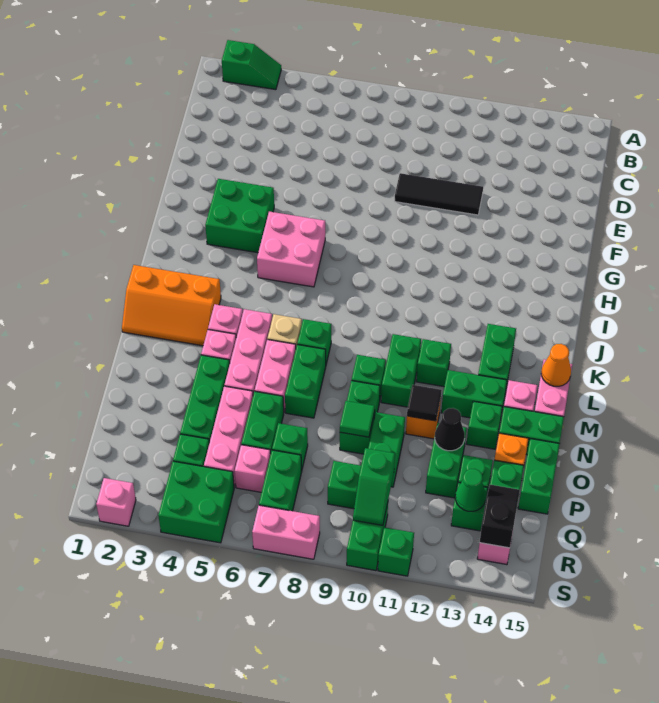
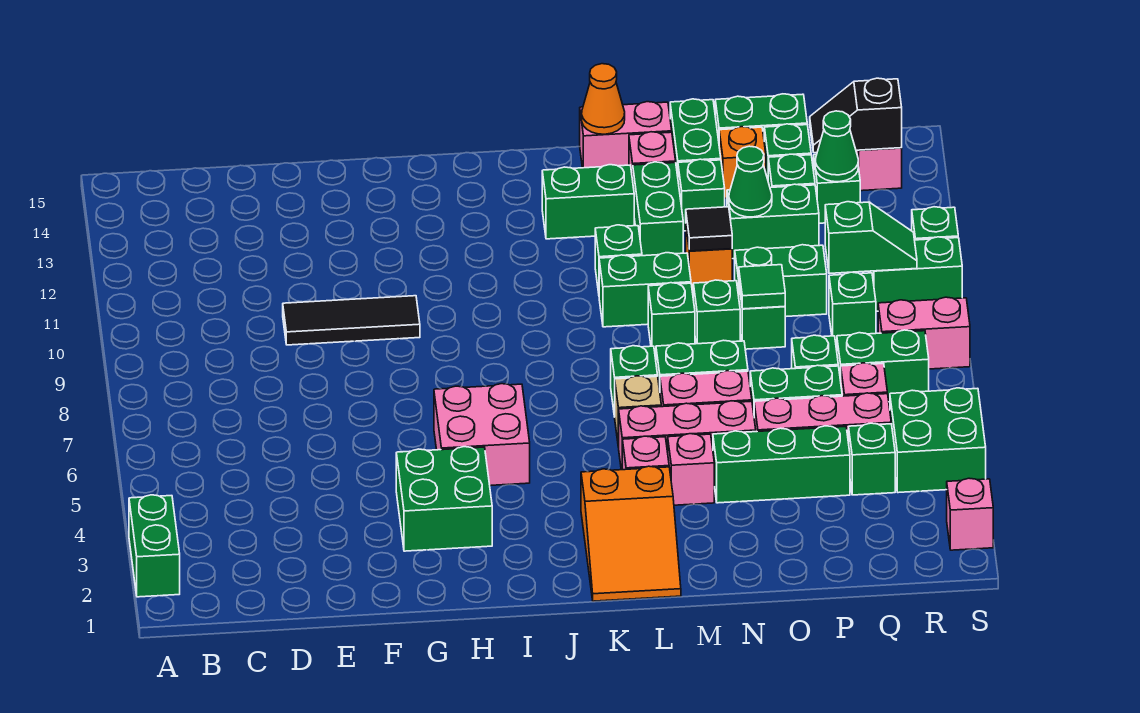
green slope A2:A3 level 1 top 2 -> green brick A2:A3 level 1
black tile E9:E11 level 1 -> black tile E10:G10 level 1
orange slope K1:L3 level 1 top K -> orange slope K1:L3 level 1 top 3
black cone O12 level 2 -> green cone O12 level 2
pink brick S7:S8 level 1 -> pink brick R8:S8 level 1

